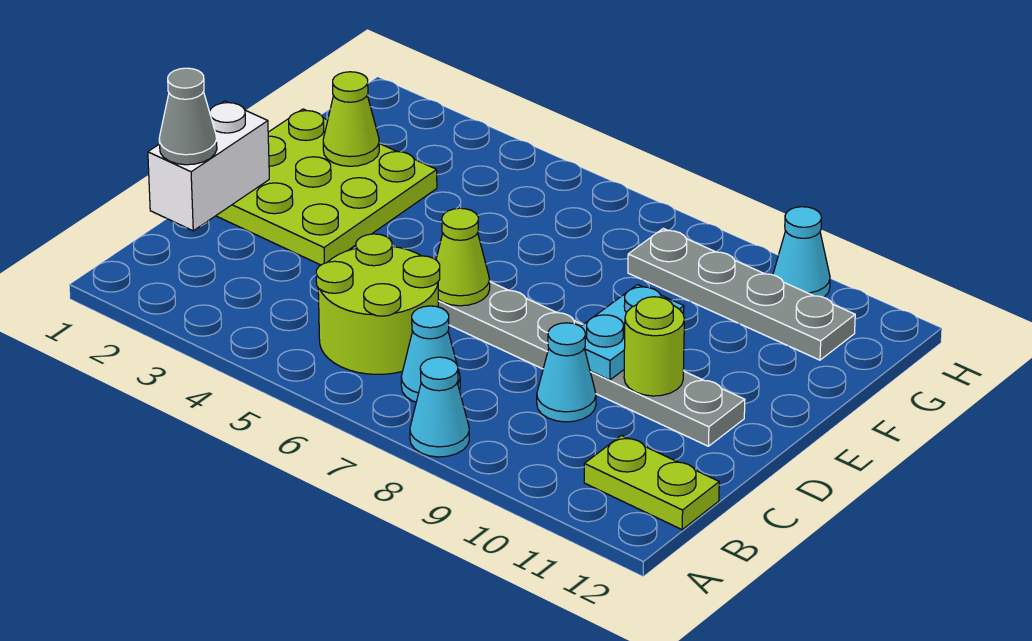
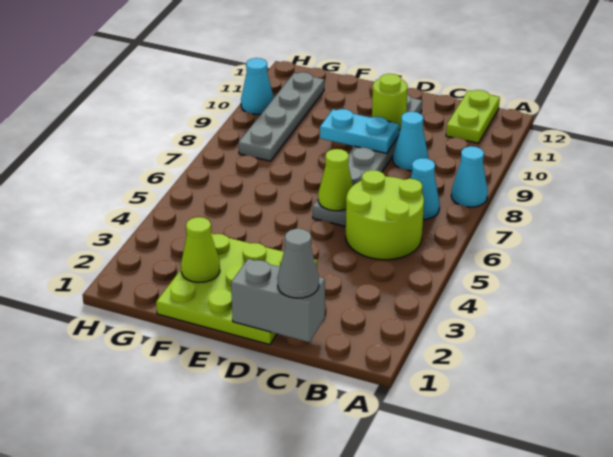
white brick C1:D1 level 2 -> grey brick C1:D1 level 2

